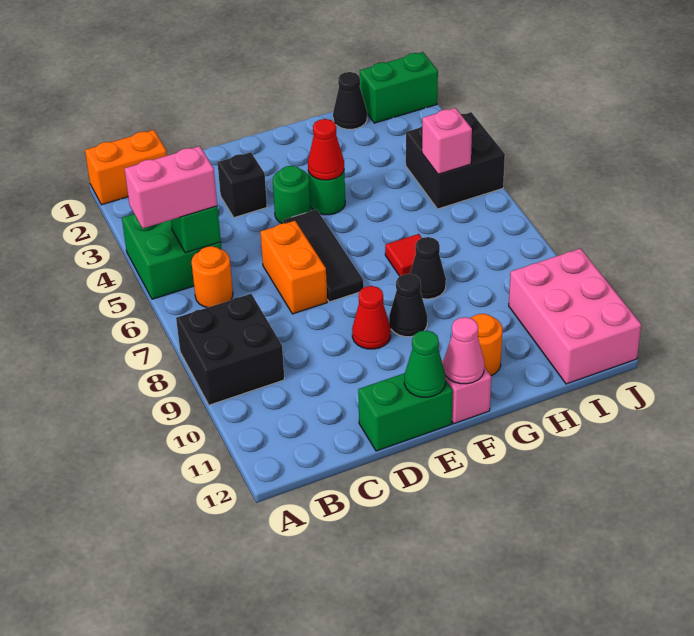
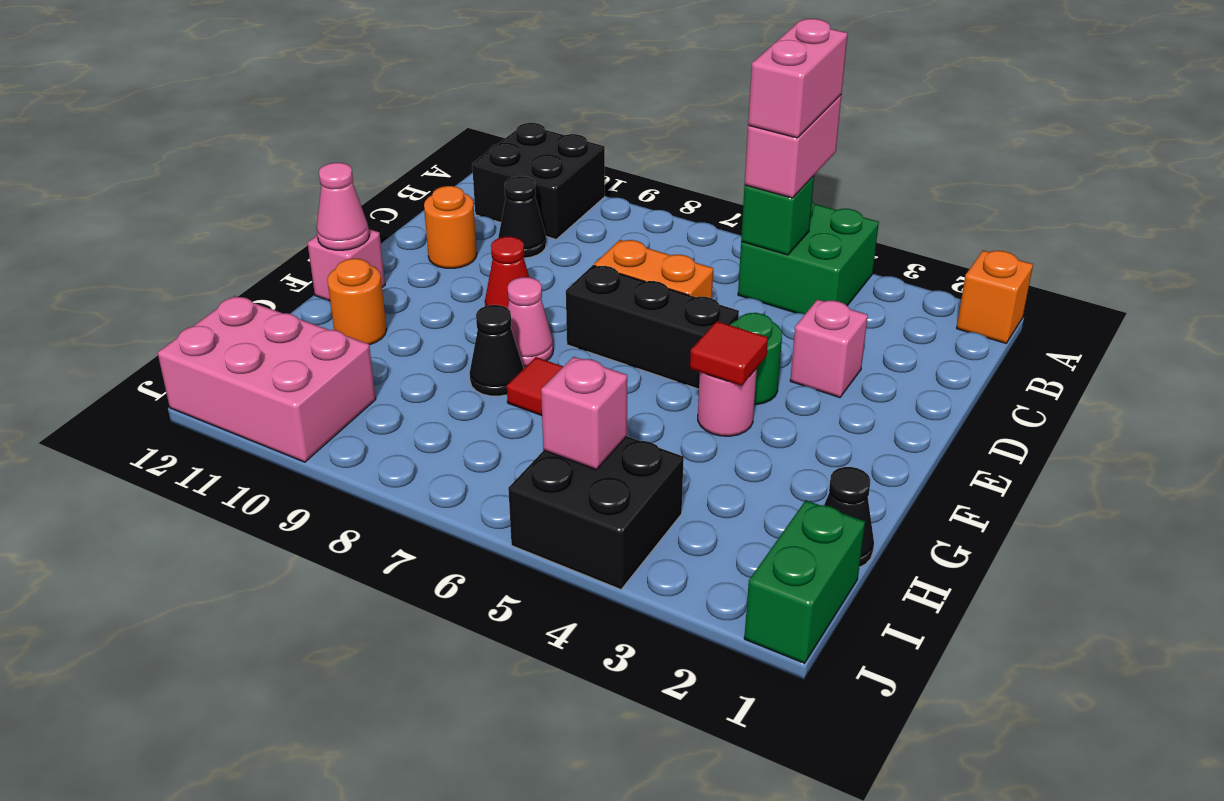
orange brick A1:B1 level 1 -> orange brick A1 level 1
none -> pink brick A5:B5 level 4
black brick A8:B9 level 1 -> black brick A10:B11 level 1
orange round brick B6 level 1 -> orange round brick D11 level 1
black brick D3 level 1 -> pink brick D3 level 1
green brick D12:E12 level 1 -> none
black tile E5:E7 level 1 -> black brick E5:E7 level 1
green cone E12 level 2 -> none
green round brick F4 level 1 -> pink round brick F4 level 1
red cone F4 level 2 -> red tile F4 level 2
none -> pink cone F8 level 1
black cone F9 level 1 -> black cone C10 level 1

